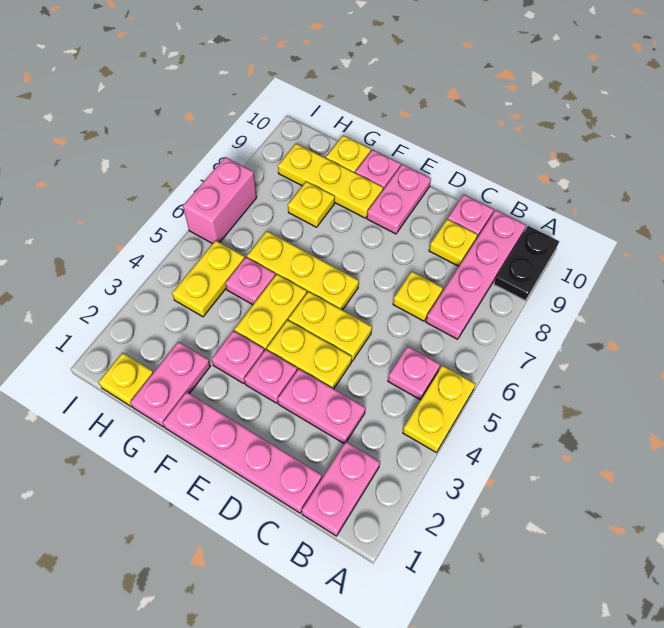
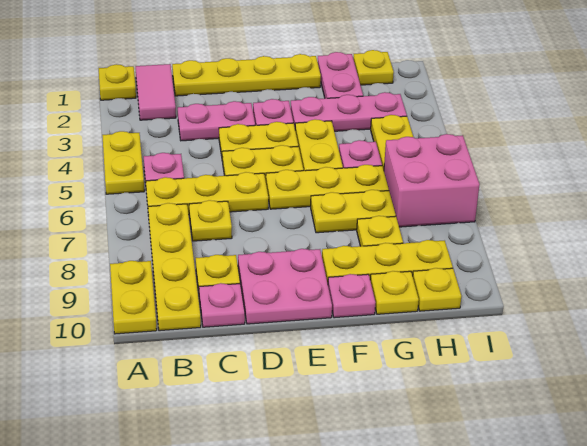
none -> yellow plate A1 level 1
black plate A9:A10 level 1 -> yellow plate A9:A10 level 1
pink plate B1:B2 level 1 -> pink tile B1:B2 level 1
none -> yellow plate B6:D6 level 1
pink plate B7:B10 level 1 -> yellow plate B7:B10 level 1
pink plate C1:F1 level 1 -> yellow plate C1:F1 level 1
pink plate E9:E10 level 1 -> pink plate D9:E10 level 1
pink plate F3 level 1 -> pink plate F3:H3 level 1
none -> yellow plate F7:G7 level 1
none -> yellow plate H10 level 1
pink brick I6:I7 level 1 -> pink brick H6:I7 level 1

